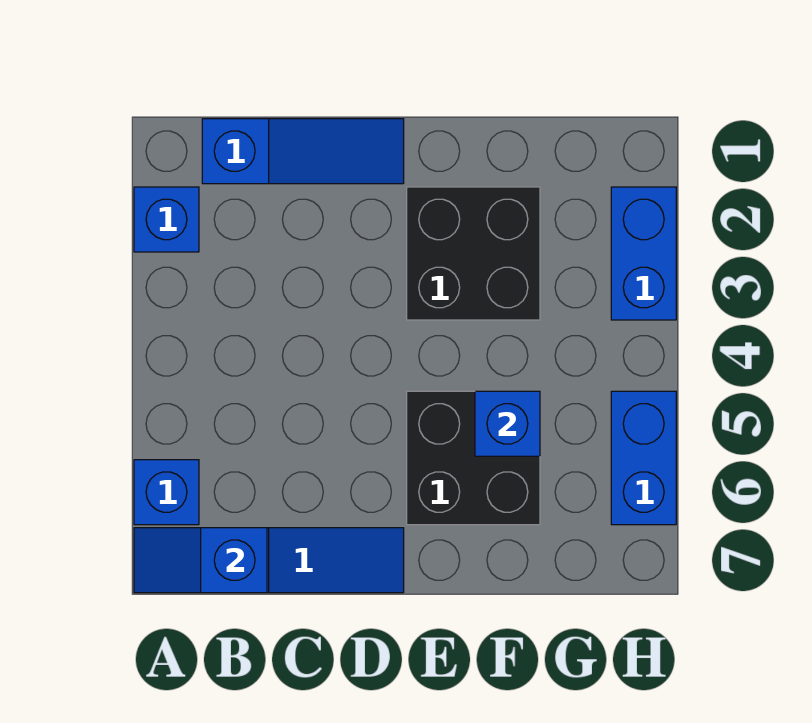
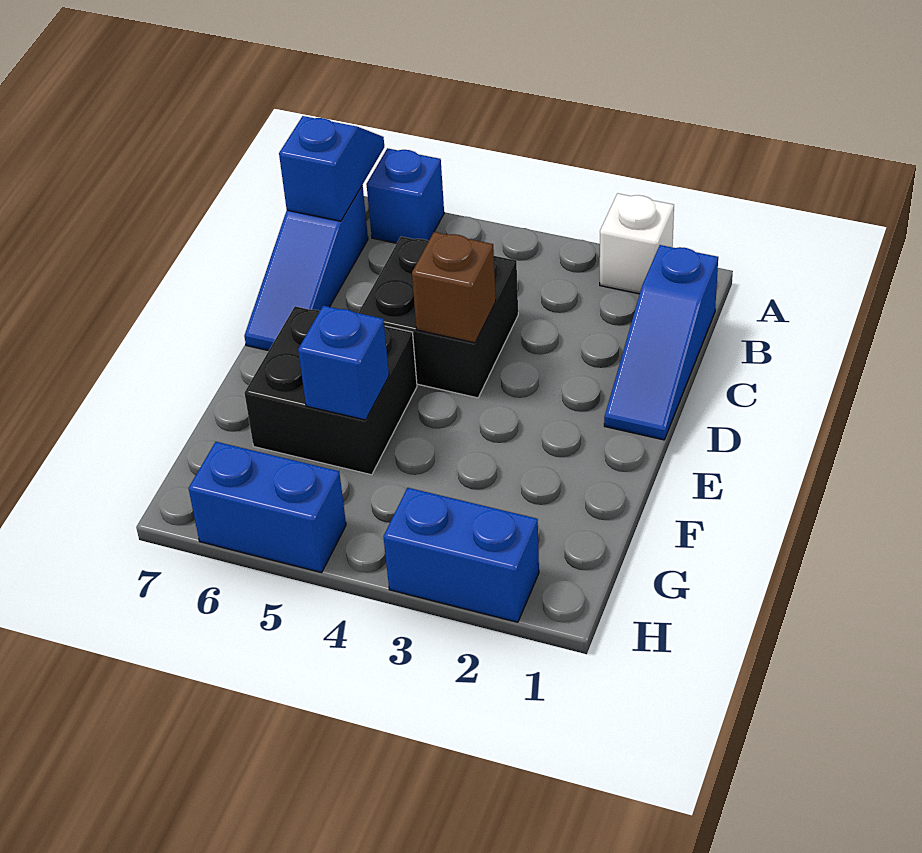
blue brick A2 level 1 -> white brick A2 level 1
none -> brown brick D4 level 2
black brick E2:F3 level 1 -> black brick C4:D5 level 1

